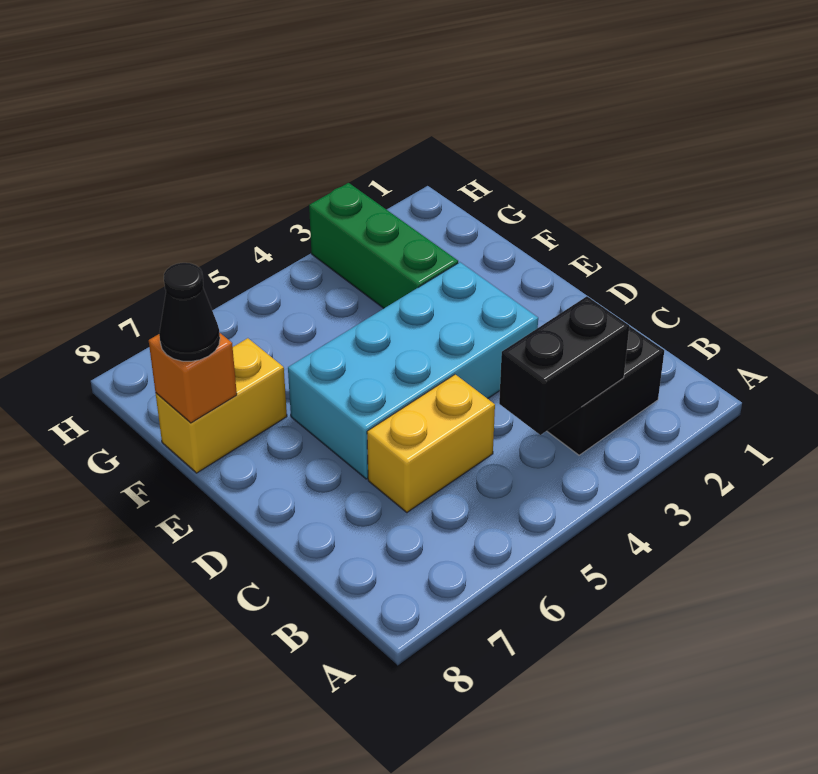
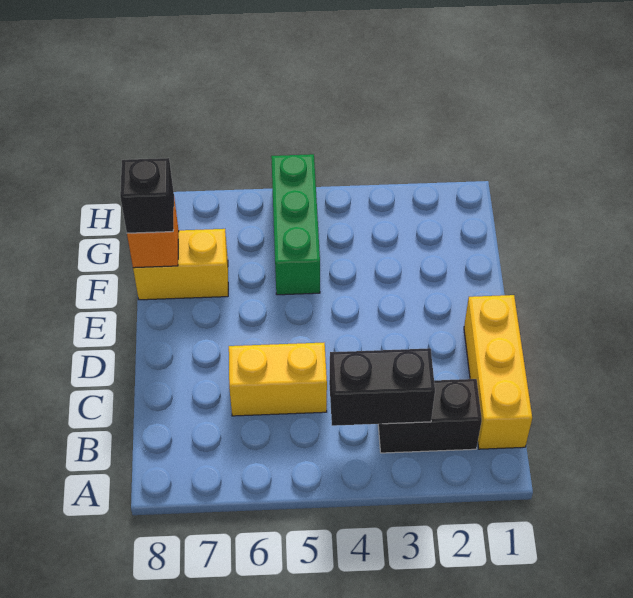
none -> yellow brick B1:D1 level 1
cyan brick D3:E6 level 1 -> none
green brick F3:H3 level 1 -> green brick F5:H5 level 1
black cone F8 level 3 -> black brick F8 level 3

